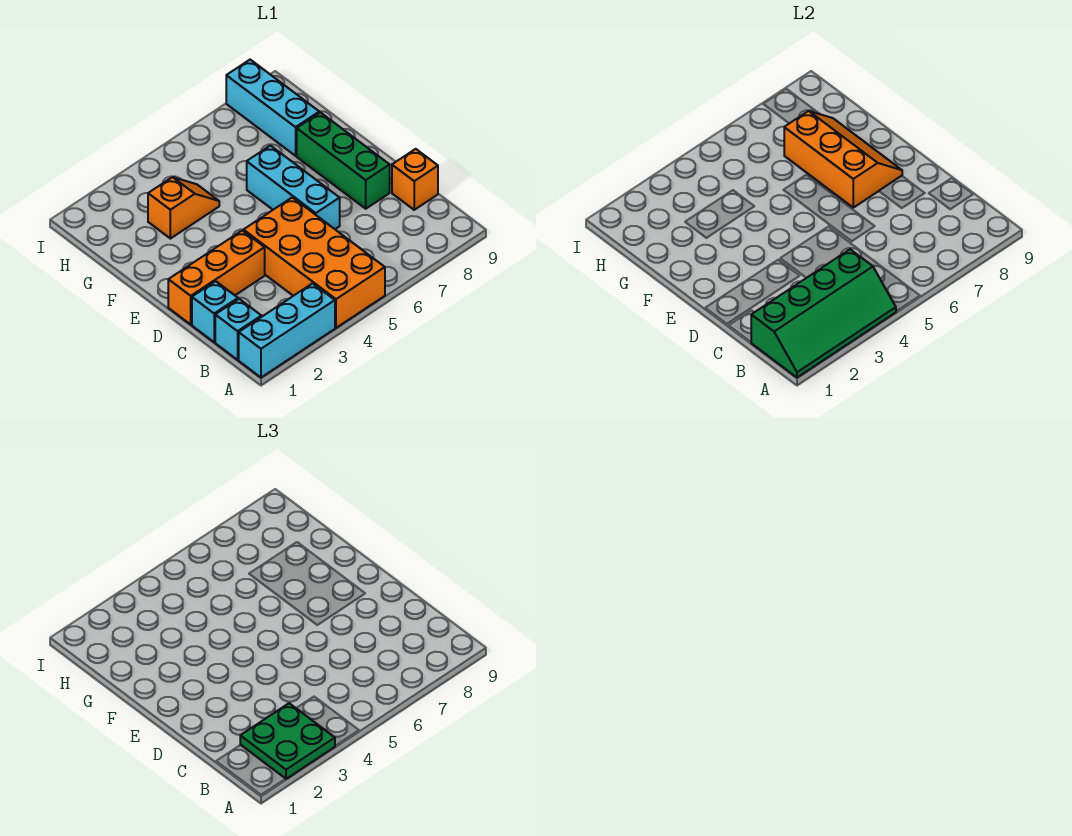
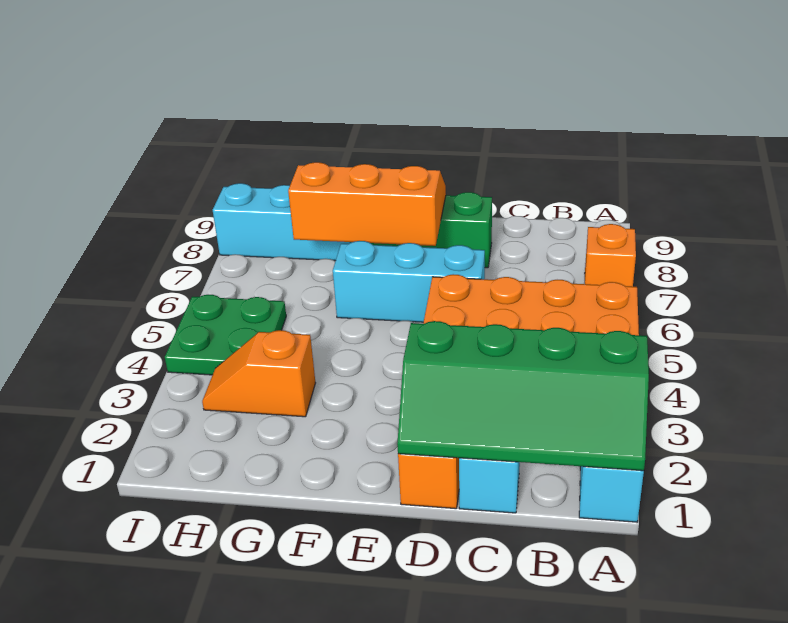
green slope A1:B4 level 2 top B -> green slope A1:D2 level 2 top 2
green plate A2:B3 level 3 -> green plate H4:I5 level 1
cyan brick B1 level 1 -> none
orange brick C9 level 1 -> orange brick A7 level 1
orange slope G3:G4 level 1 top 3 -> orange slope G3:H3 level 1 top G

